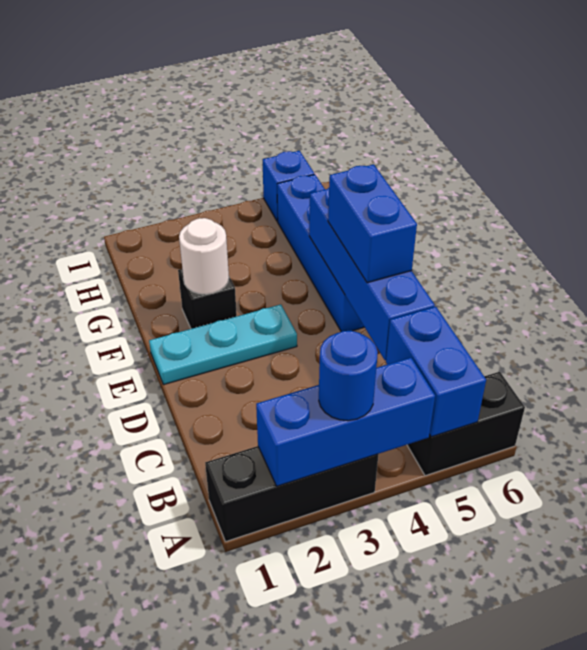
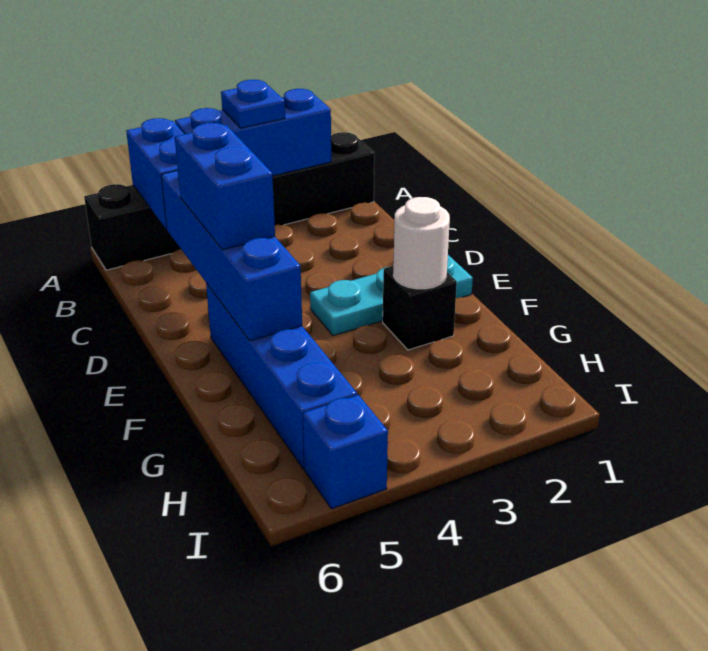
blue round brick A3 level 3 -> blue plate A3 level 3

